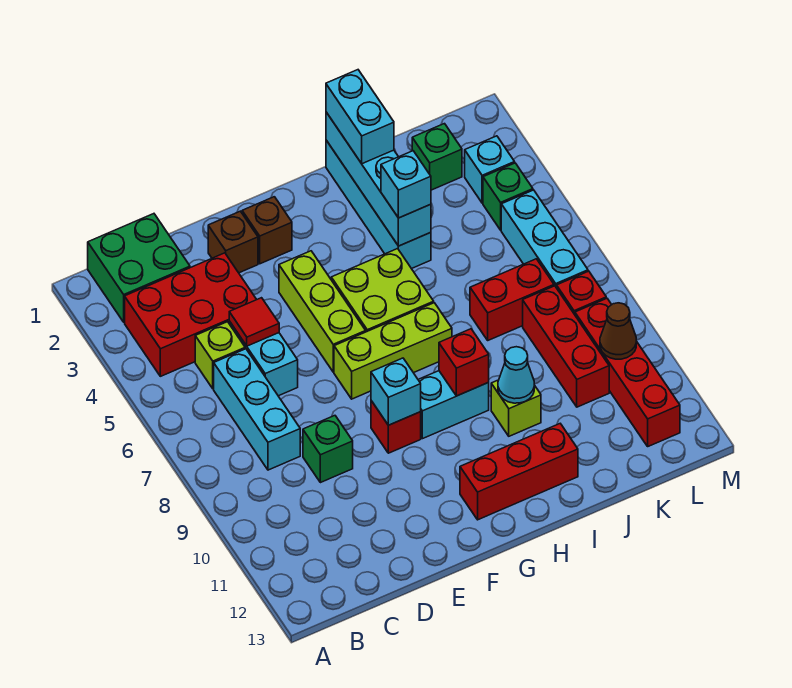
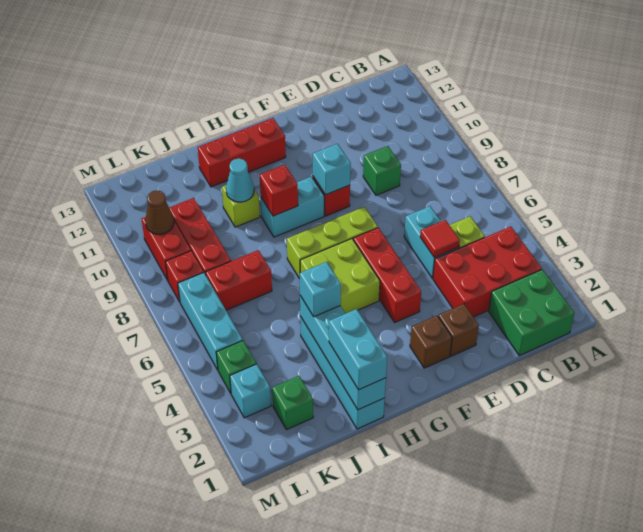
cyan brick C6:C8 level 1 -> none
lime brick F4:F6 level 1 -> red brick F4:F6 level 1
red brick L9:L12 level 1 -> red brick L9:L10 level 1

